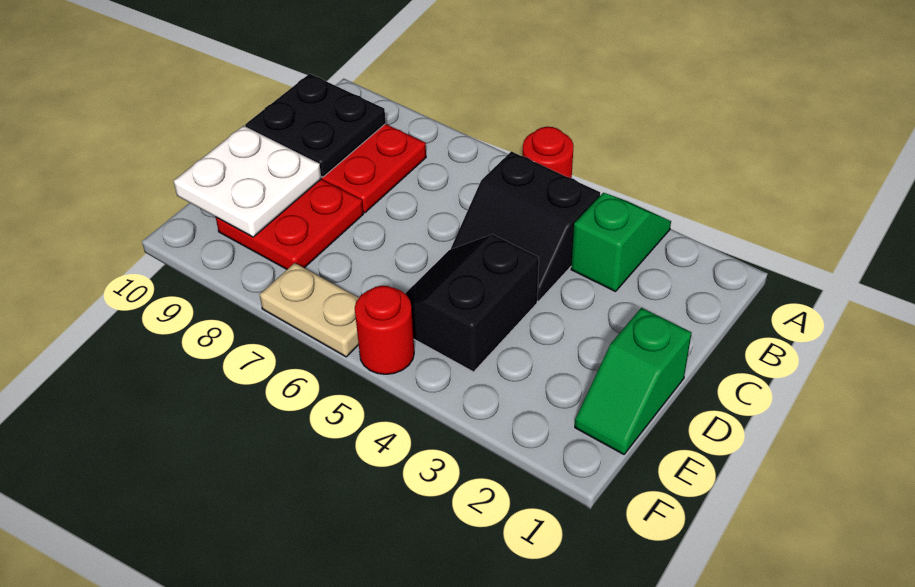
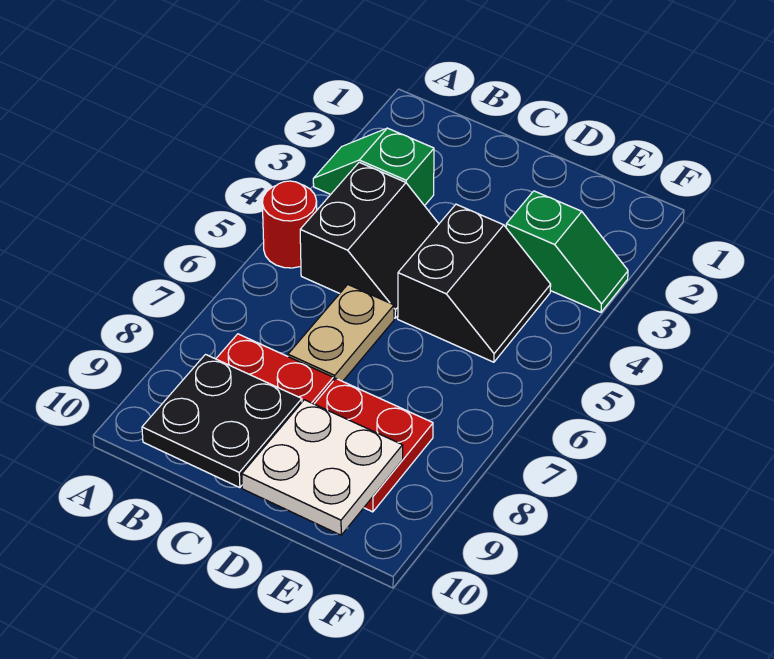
green slope D1:E1 level 1 top D -> green slope E3:F3 level 1 top E
black slope D4:E5 level 1 top 4 -> black slope D4:E5 level 1 top D
red round brick F5 level 1 -> none
tan plate F6:F7 level 1 -> tan plate C6:C7 level 1

